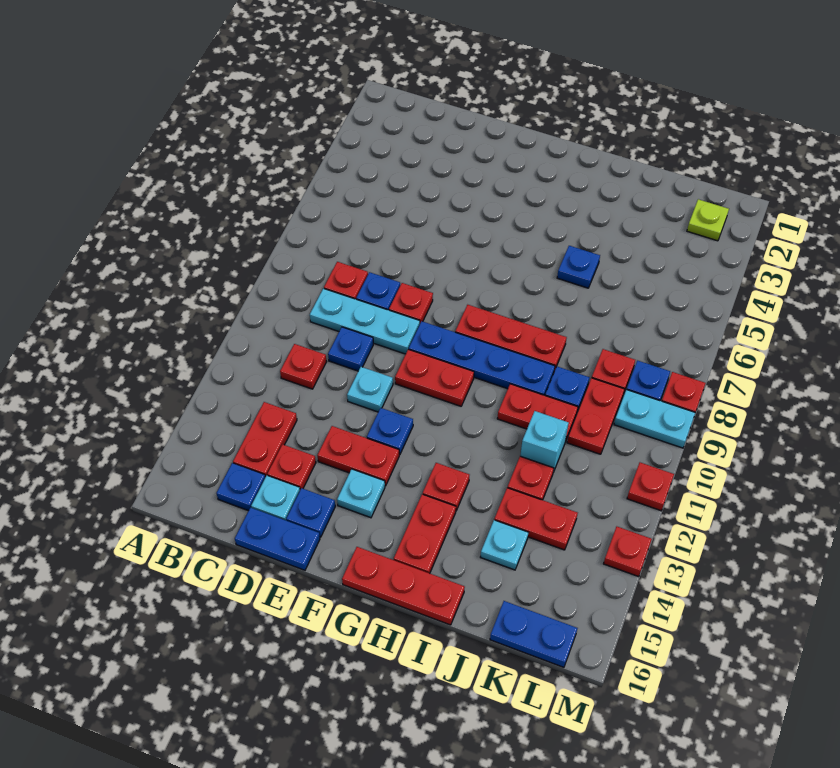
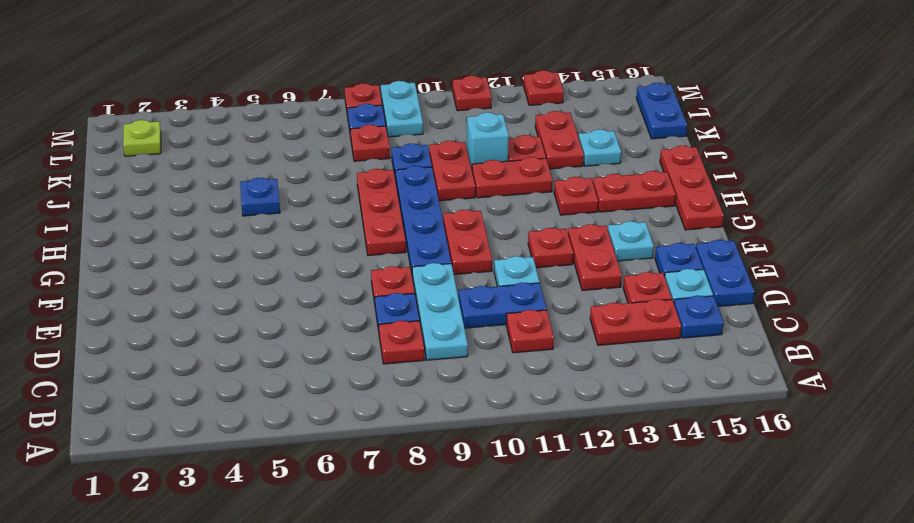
blue plate D10 level 1 -> blue plate D10:D11 level 1
blue plate F12 level 1 -> red plate F12 level 1
red plate K9:K10 level 1 -> red plate I11:I12 level 1

